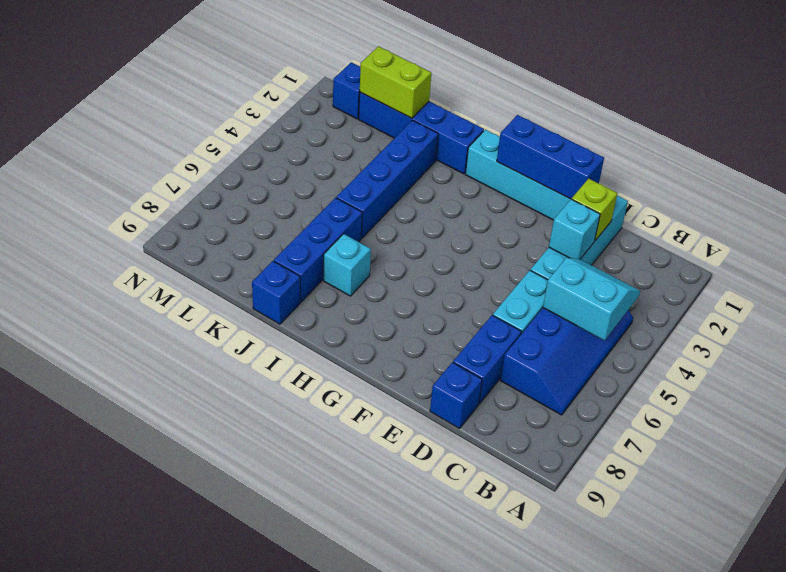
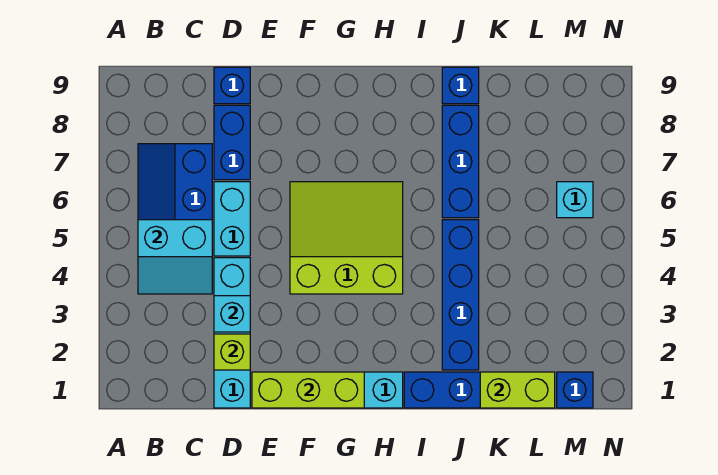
blue brick E1:G1 level 2 -> lime brick E1:G1 level 2
none -> lime slope F4:H6 level 1 top 4
cyan brick I7 level 1 -> cyan brick M6 level 1

